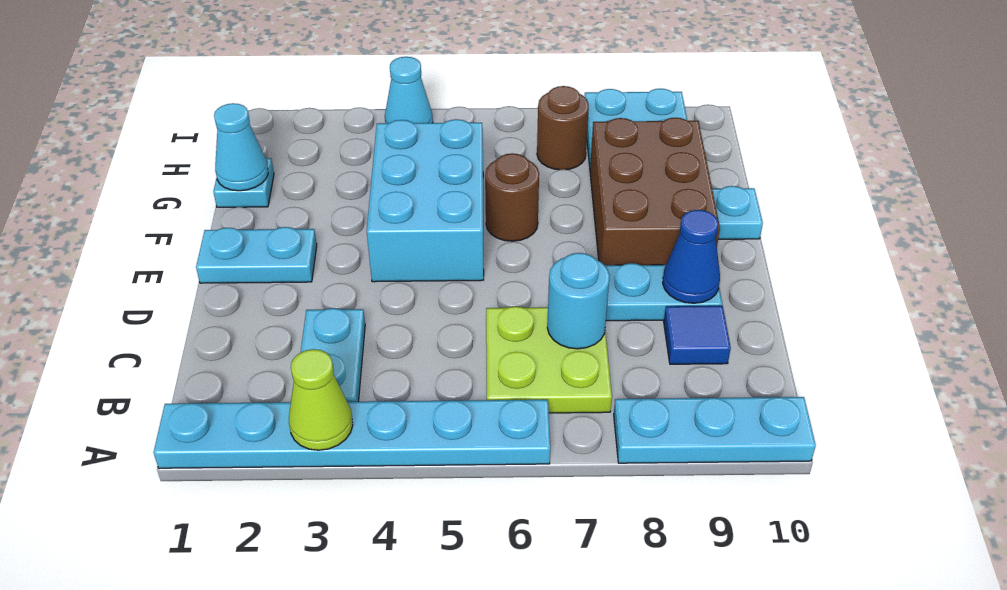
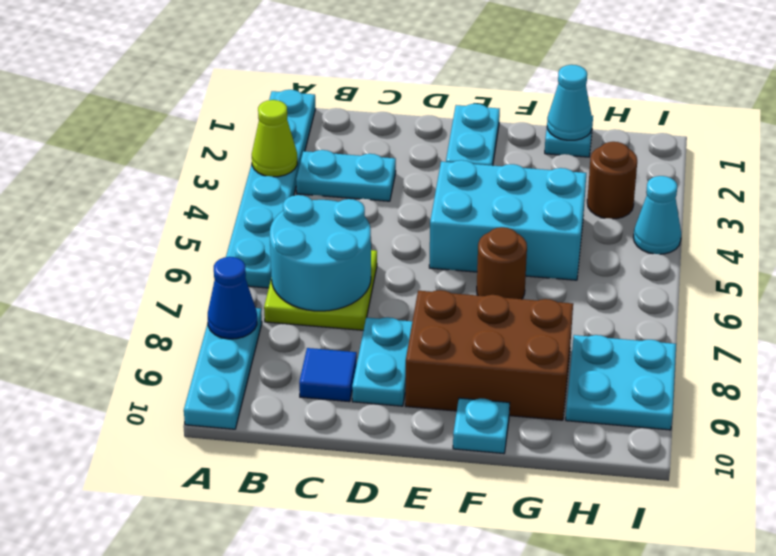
cyan round brick C7 level 2 -> cyan round brick B6:C7 level 2
blue cone D9 level 2 -> blue cone A8 level 2
brown round brick H7 level 1 -> brown round brick H3 level 1

